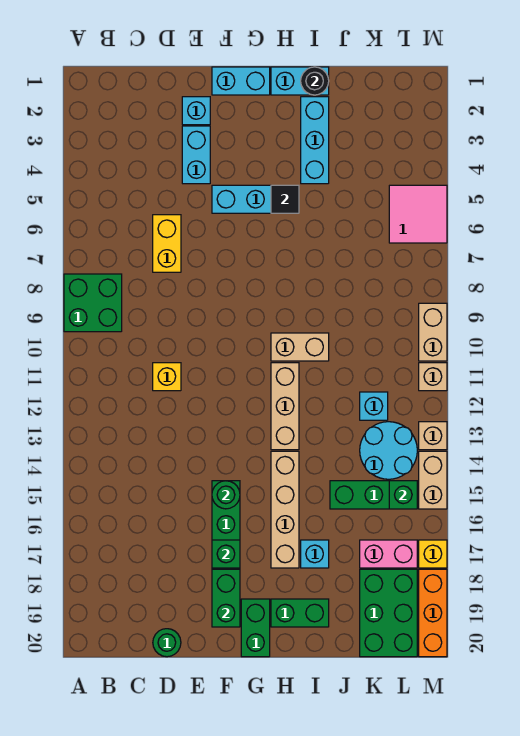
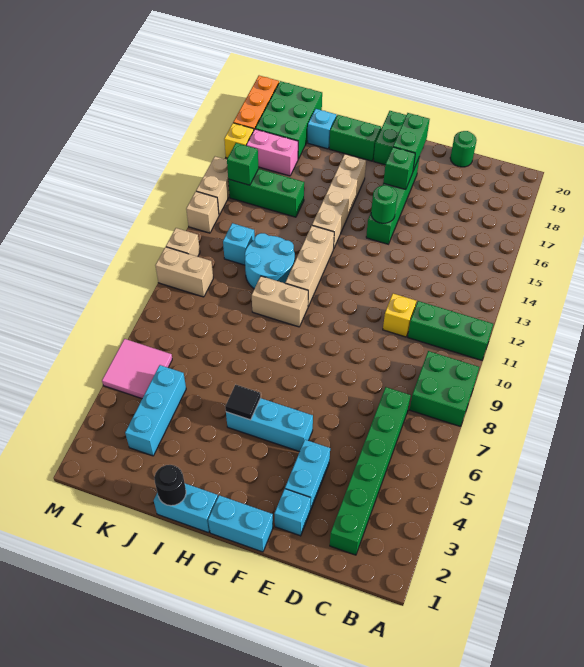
none -> green brick A11:C11 level 1
none -> green brick C2:C7 level 1
yellow brick D6:D7 level 1 -> none
cyan brick I2:I4 level 1 -> cyan brick K3:K5 level 1
cyan brick I17 level 1 -> cyan brick J19 level 1
cyan round brick K13:L14 level 1 -> cyan round brick I11:J12 level 1
tan brick M9:M10 level 1 -> tan brick L10:M10 level 1

